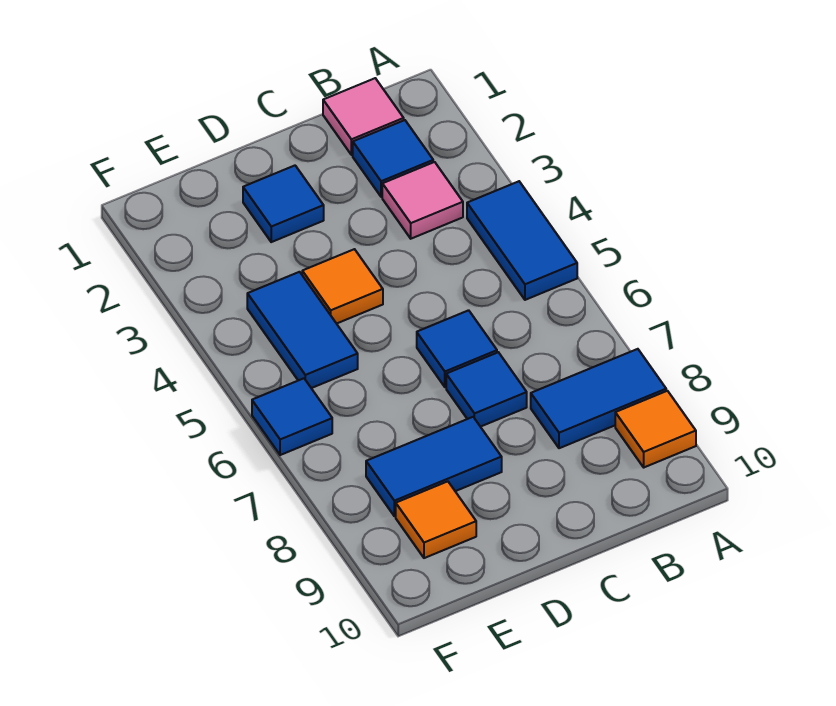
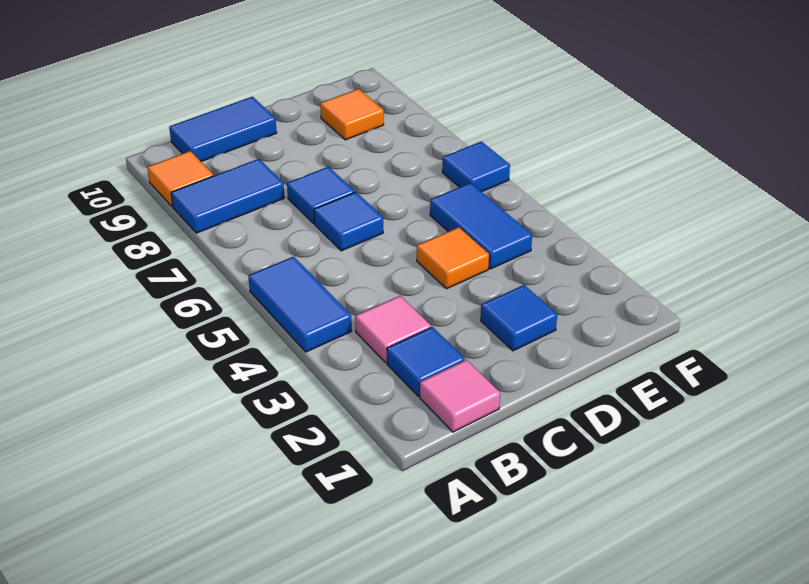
blue tile D8:E8 level 1 -> blue tile B10:C10 level 1

